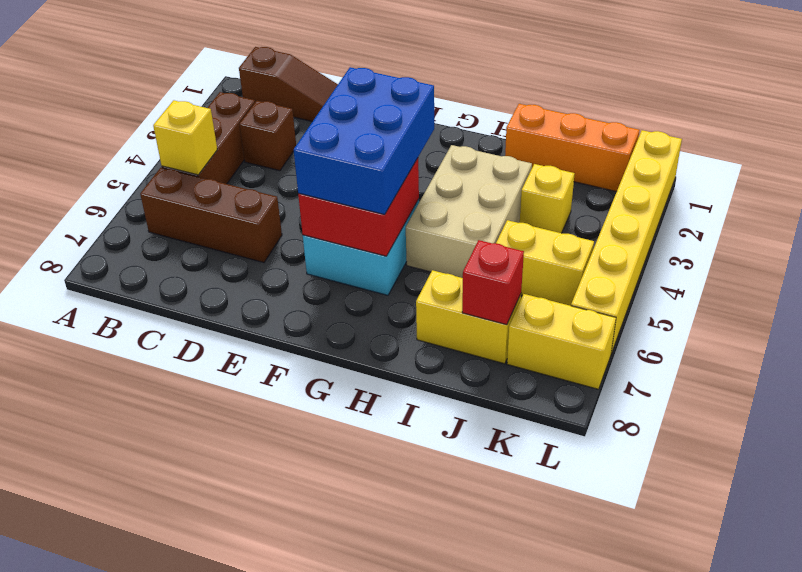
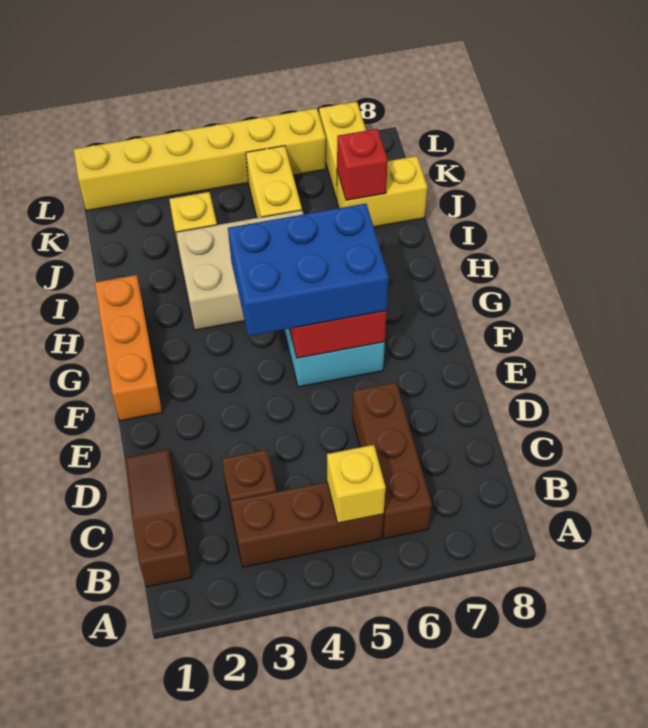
orange brick I1:K1 level 1 -> orange brick F1:H1 level 1
yellow brick I7:J7 level 1 -> yellow brick J7:J8 level 1

